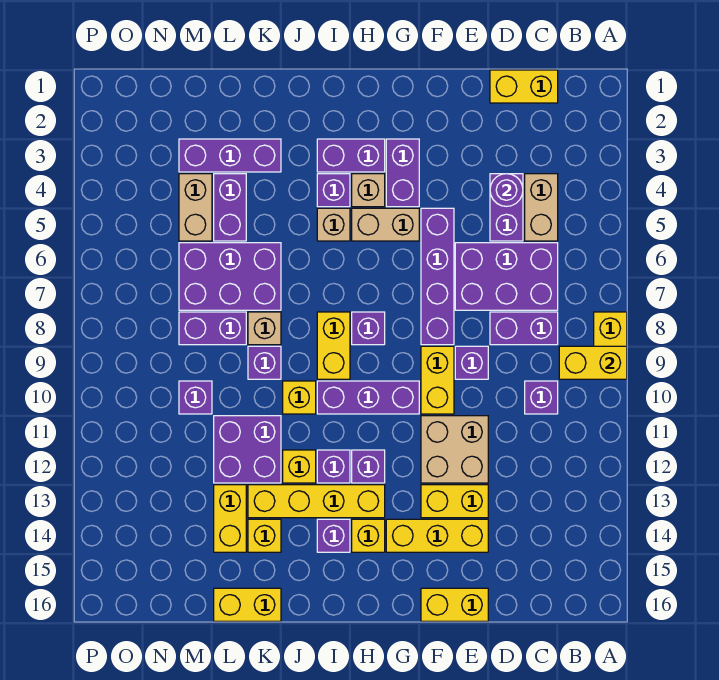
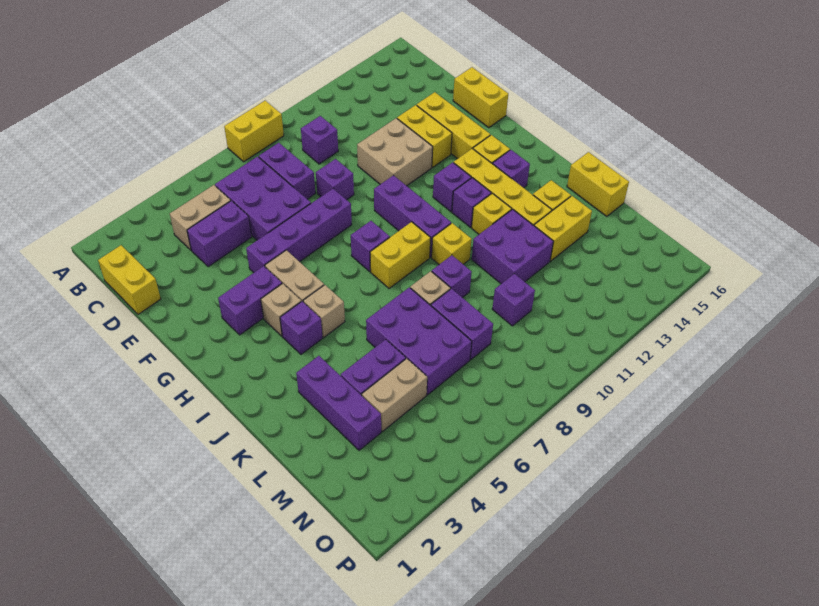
yellow brick A9:B9 level 2 -> none
purple round brick D4 level 2 -> none
yellow brick F9:F10 level 1 -> none
purple brick H3:I3 level 1 -> none

